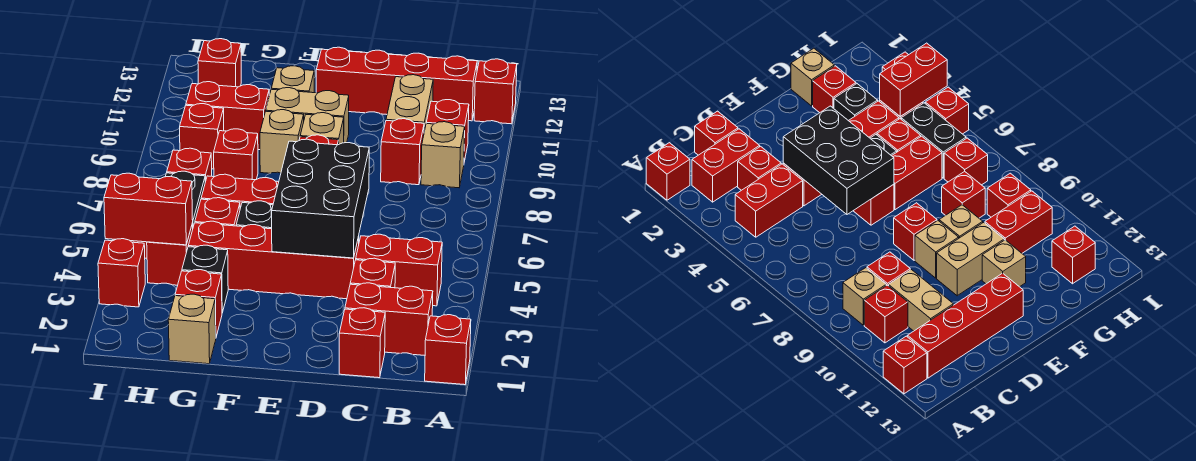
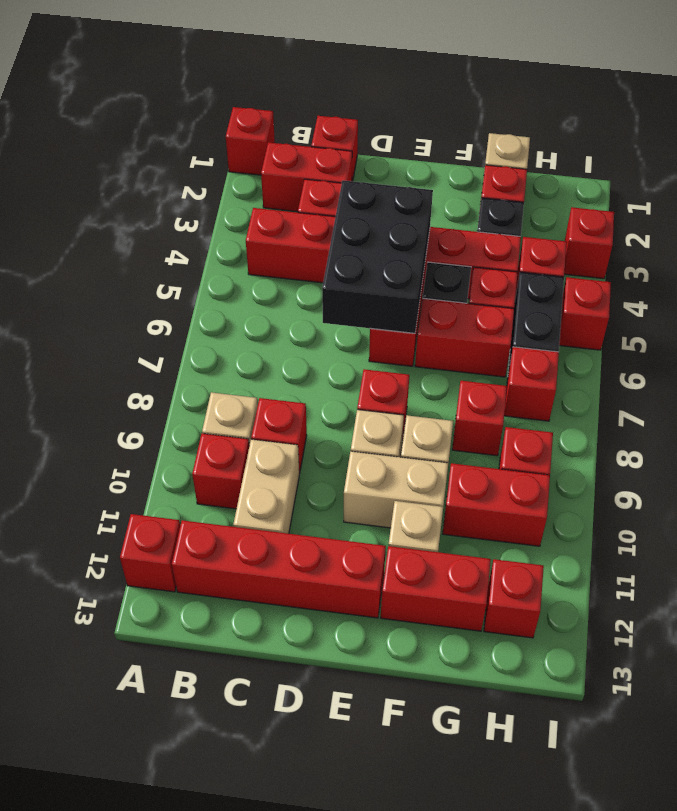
red brick H4:I4 level 2 -> red brick F12:G12 level 1

